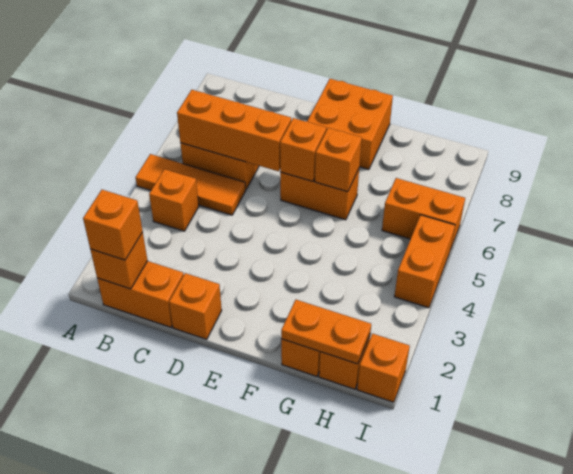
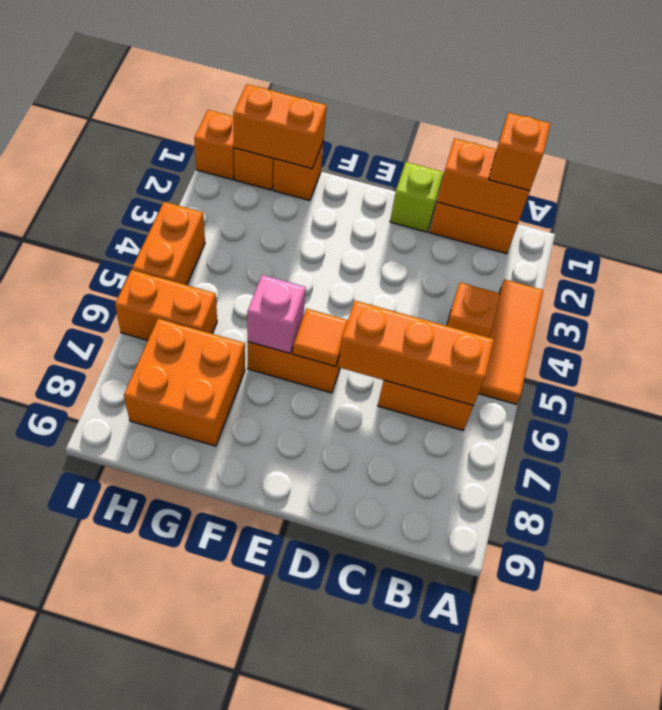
orange tile A5:C5 level 1 -> orange tile A3:A5 level 1
orange brick B1 level 2 -> orange brick B1:C1 level 2
orange brick D1 level 1 -> lime brick D1 level 1
orange brick E6 level 2 -> orange tile E6 level 2
orange brick E8:F9 level 1 -> orange brick G7:H8 level 1
orange brick F6 level 2 -> pink brick F6 level 2
orange plate G1:H1 level 2 -> orange brick G1:H1 level 2

